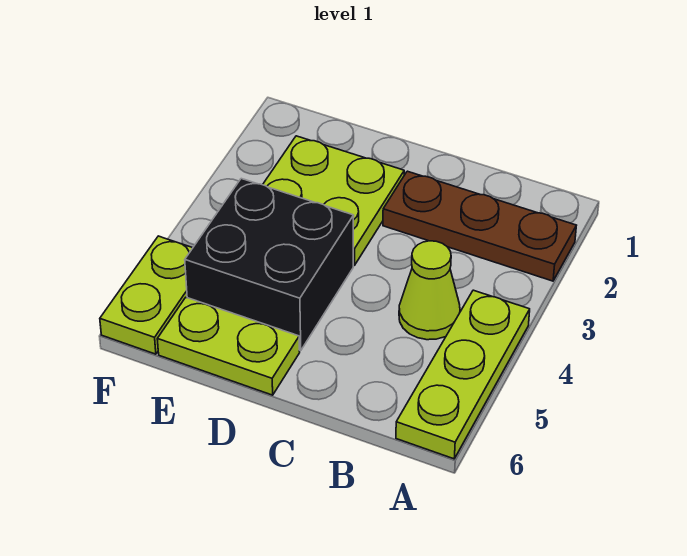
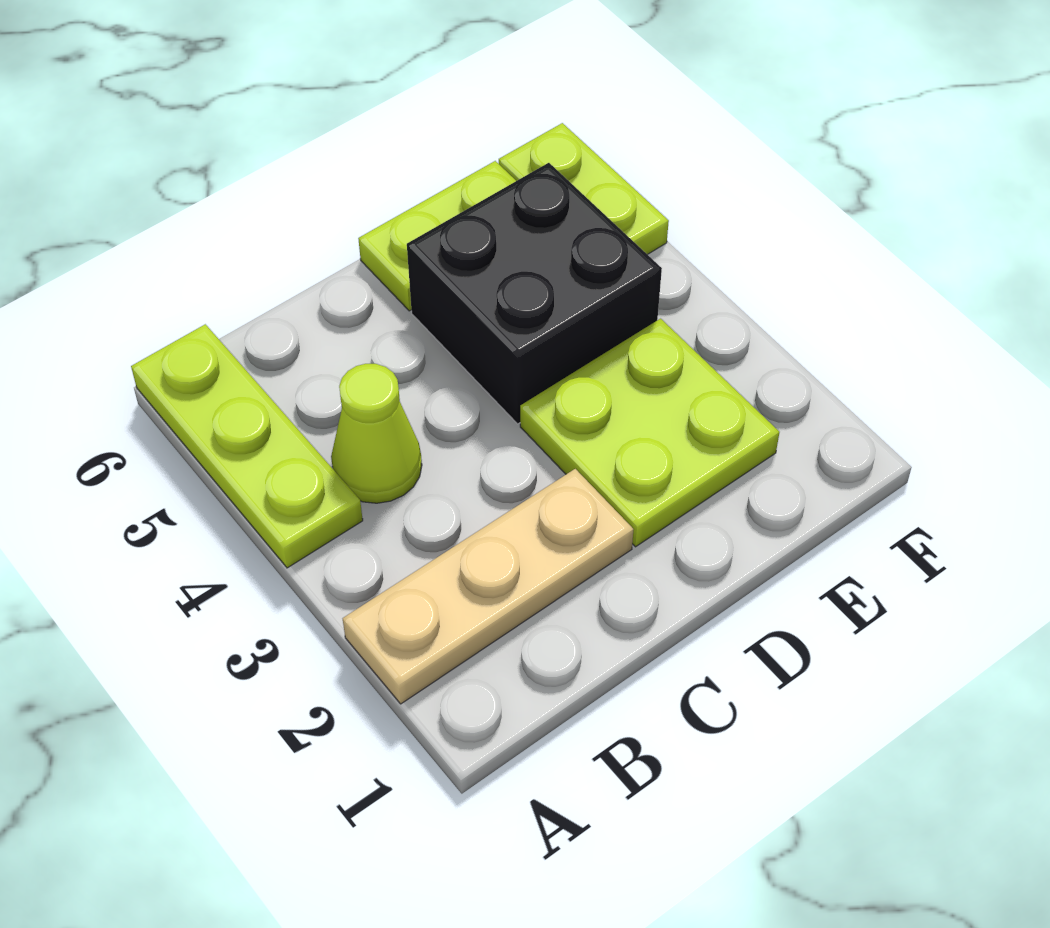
brown plate A2:C2 level 1 -> tan plate A2:C2 level 1

